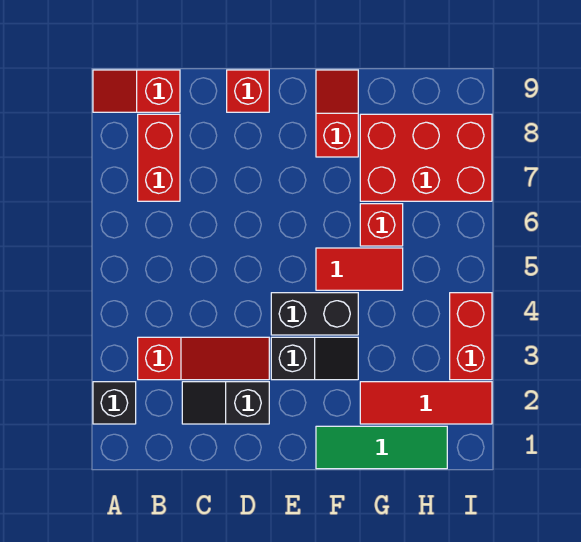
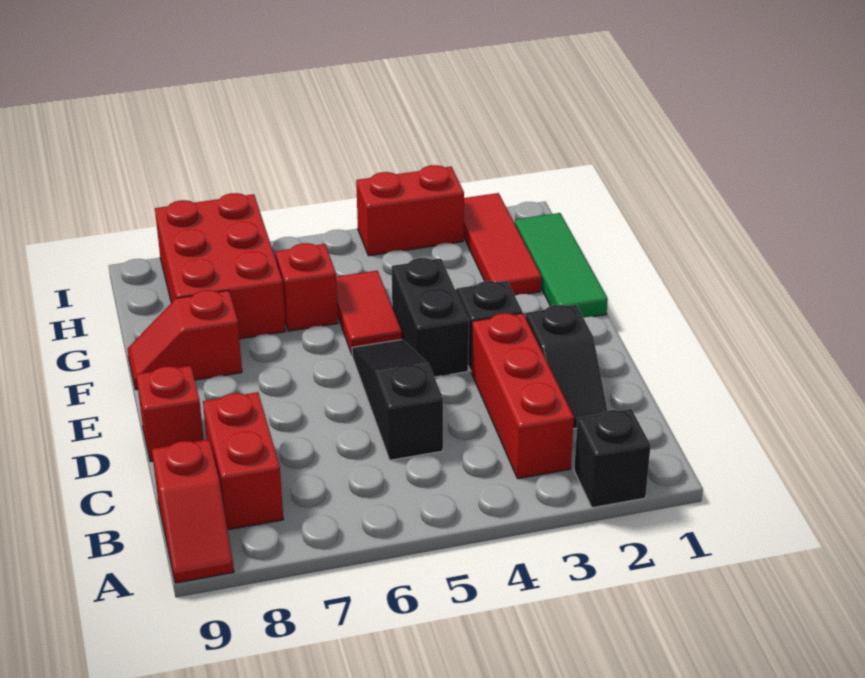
red slope B3:D3 level 1 top B -> red brick B3:D3 level 1
red brick B7:B8 level 1 -> red brick B8:C8 level 1
none -> black slope C5:E5 level 1 top C

